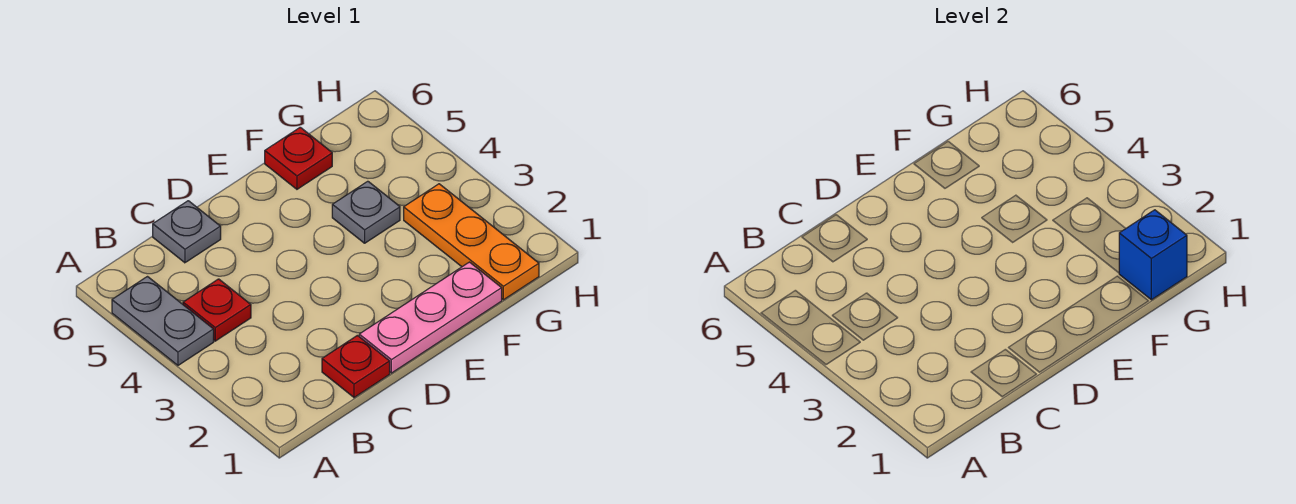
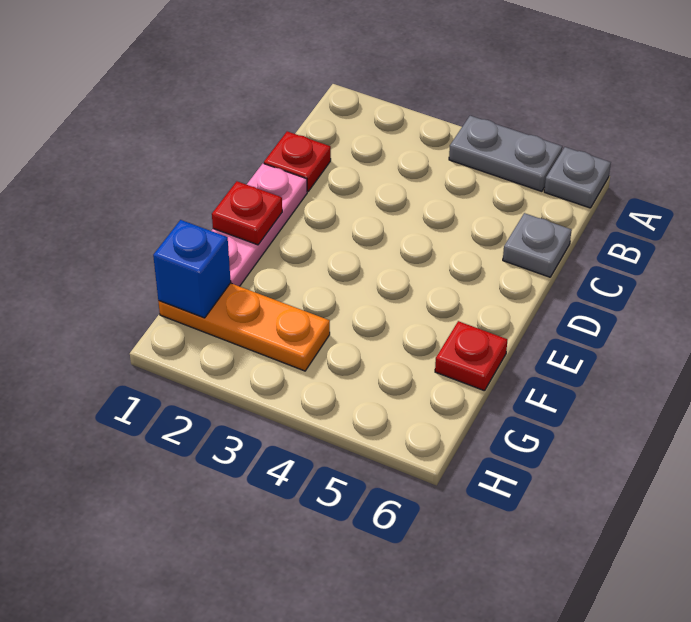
red plate B4 level 1 -> red plate E1 level 2
grey plate F4 level 1 -> grey plate A6 level 1

